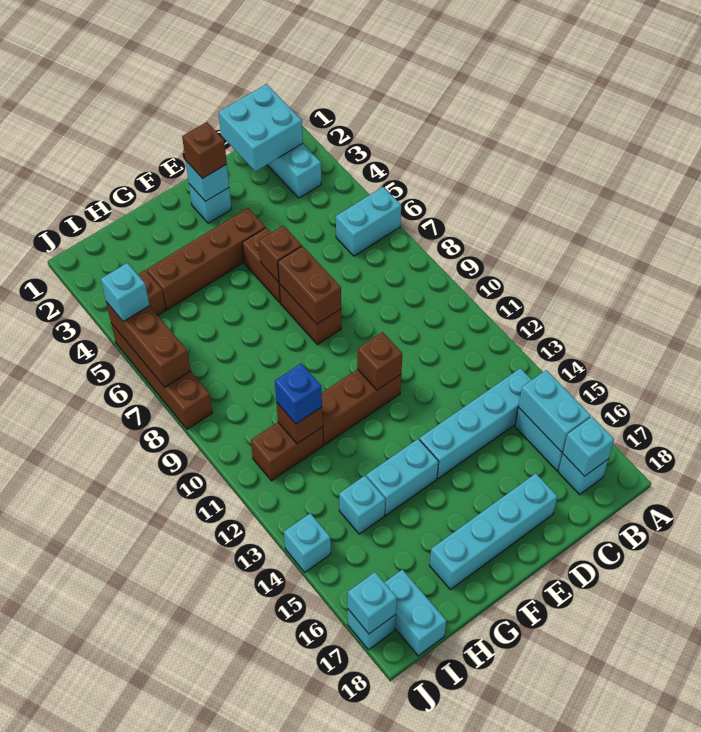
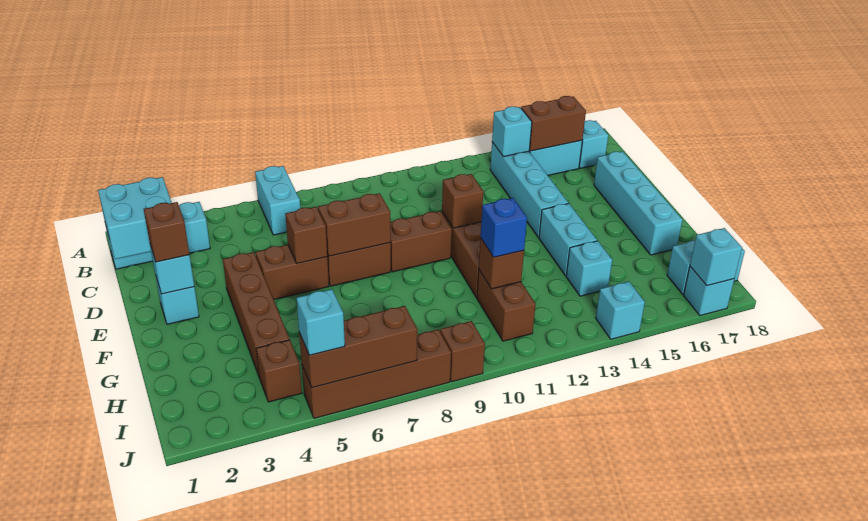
cyan brick B15:B16 level 2 -> brown brick B15:B16 level 2
cyan brick B17 level 2 -> cyan brick B14 level 2
none -> brown brick E9:E10 level 1
none -> brown brick J9 level 1

